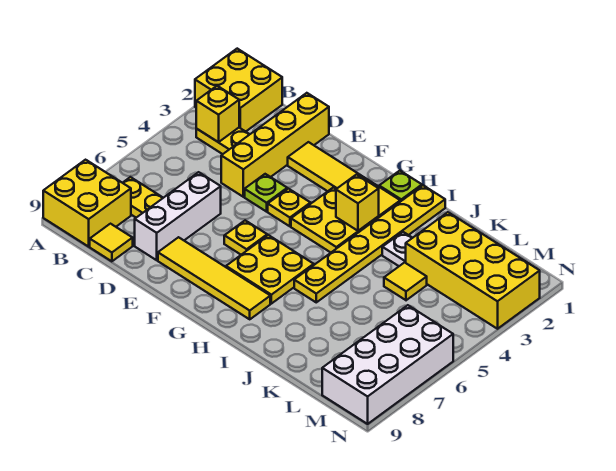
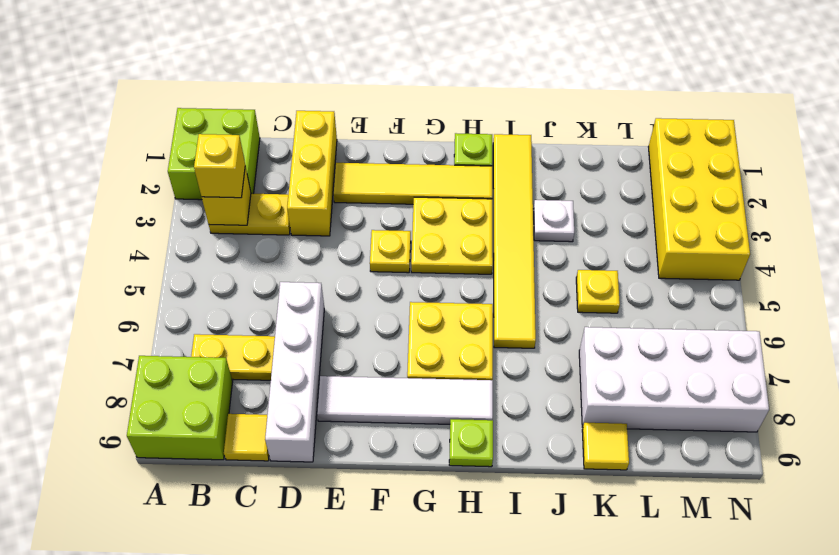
yellow brick A1:B2 level 1 -> lime brick A1:B2 level 1
yellow brick A8:B9 level 1 -> lime brick A8:B9 level 1
yellow brick D1:D4 level 1 -> yellow brick D1:D3 level 1
white brick D6:D8 level 1 -> white brick D6:D9 level 1
lime plate E4 level 1 -> lime plate H9 level 1
yellow tile E8:H8 level 1 -> white tile E8:H8 level 1
yellow plate F6 level 1 -> yellow plate K5 level 1
yellow brick H3 level 2 -> yellow brick B3 level 3
yellow plate I1:I6 level 1 -> yellow tile I1:I6 level 1
yellow brick K2:N3 level 1 -> yellow brick M1:N4 level 1
yellow tile K4 level 1 -> yellow tile K9 level 1
white brick M6:N9 level 1 -> white brick K7:N8 level 1

